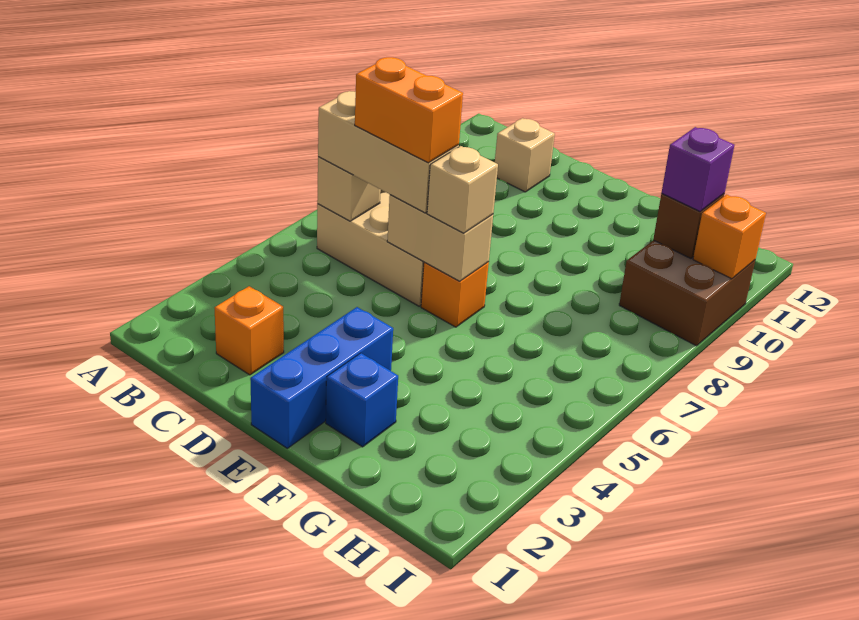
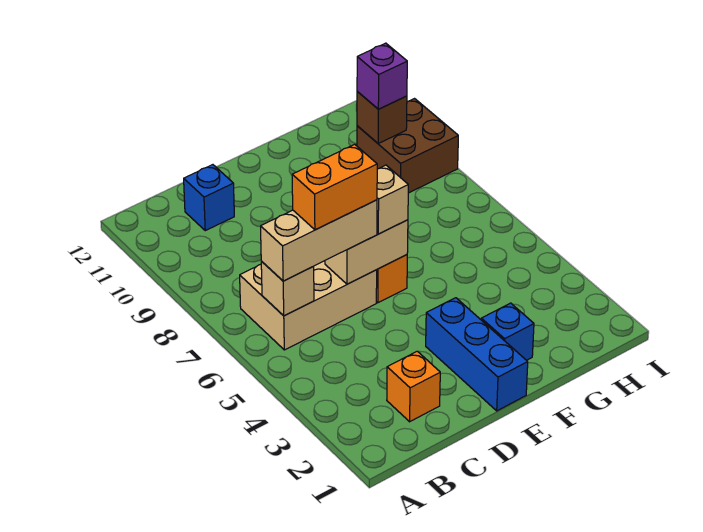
tan brick C11 level 1 -> blue brick C11 level 1
orange brick I10 level 2 -> none

